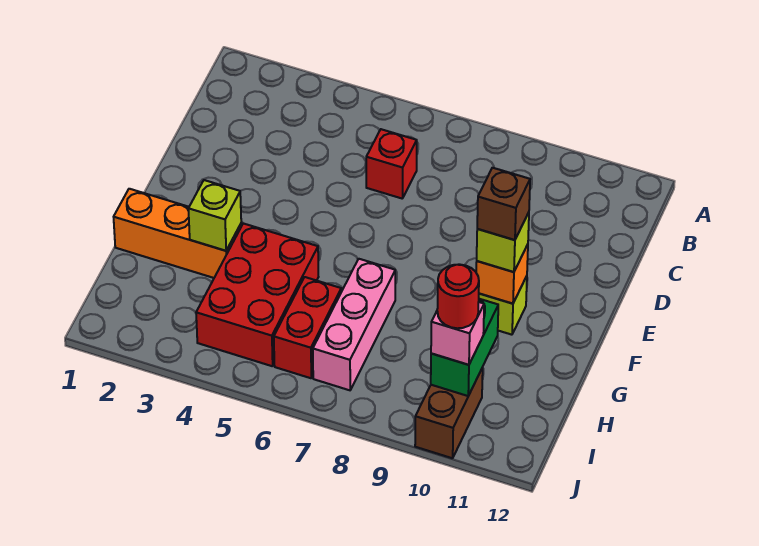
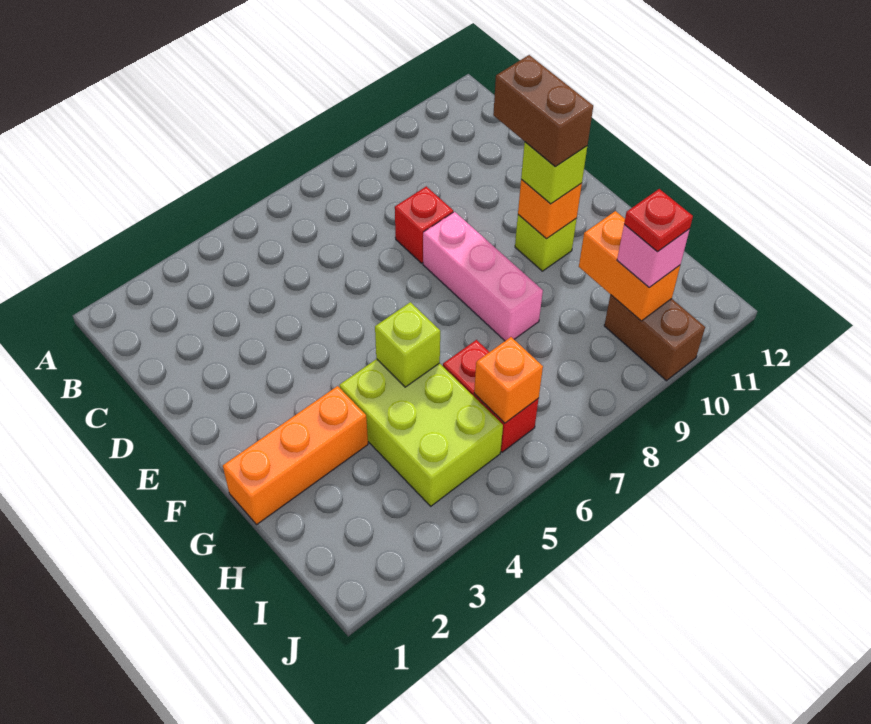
red brick C6 level 1 -> red brick D8 level 1
brown brick F10 level 4 -> brown brick E10:F10 level 4
lime brick G3 level 2 -> lime brick G5 level 2
red brick G4:I5 level 1 -> lime brick G4:I5 level 1
pink brick G7:I7 level 1 -> pink brick E8:G8 level 1
green brick H10:I10 level 2 -> orange brick H10:I10 level 2
none -> orange brick I6 level 2
red round brick I10 level 4 -> red plate I10 level 4

